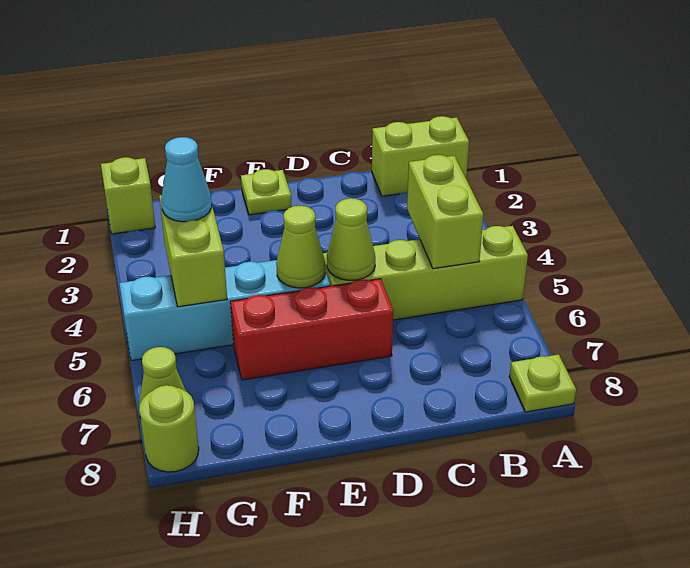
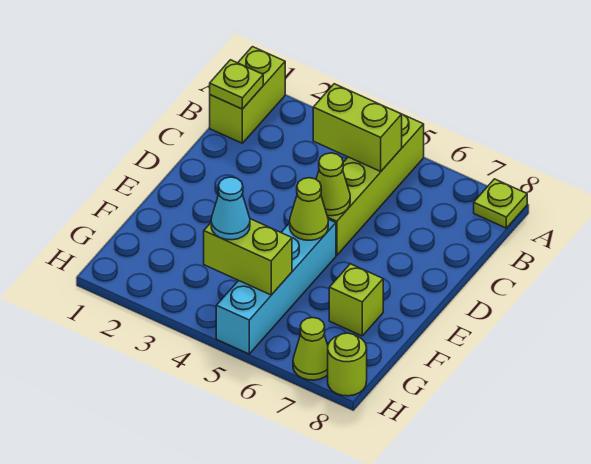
red brick D6:F6 level 1 -> none
lime plate E1 level 1 -> lime plate B1 level 2
lime brick H1 level 1 -> lime brick F7 level 1

